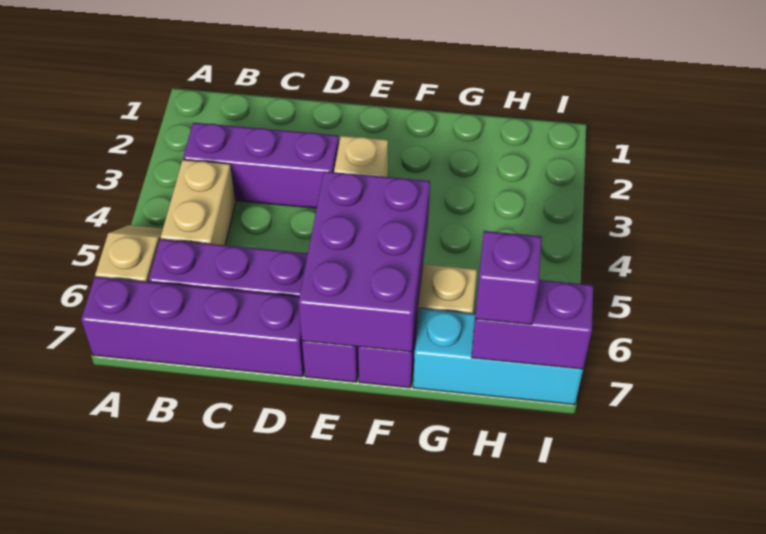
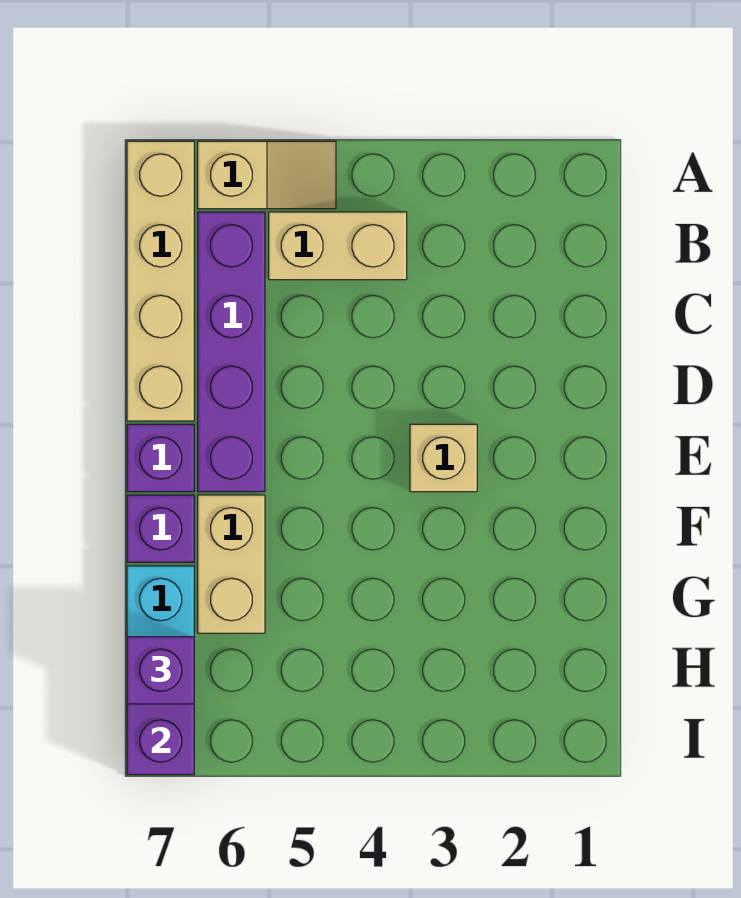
purple brick A7:D7 level 1 -> tan brick A7:D7 level 1
purple brick B3:D3 level 1 -> none
purple brick E5:F7 level 2 -> none

